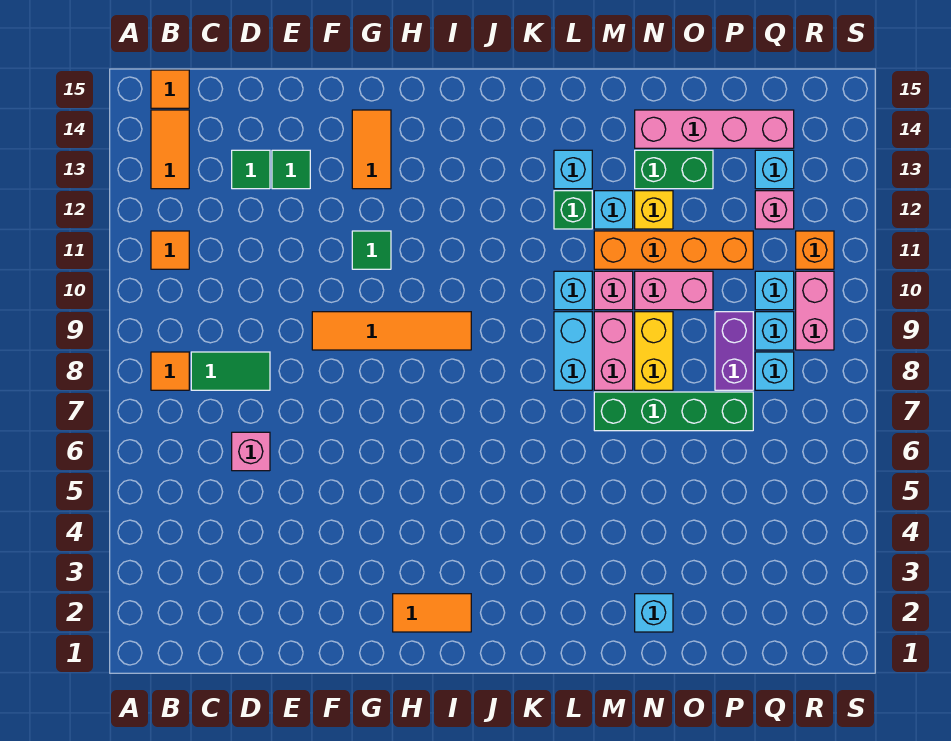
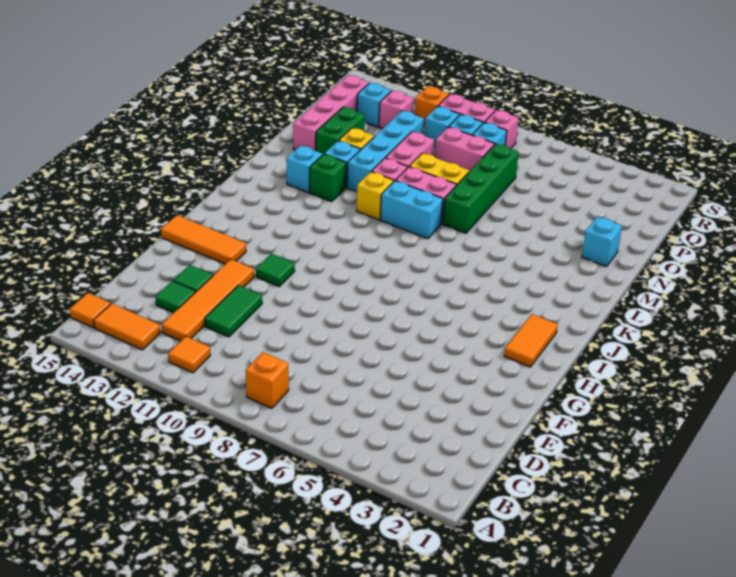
orange tile B8 level 1 -> orange brick B8 level 1
green tile C8:D8 level 1 -> green tile D11:E11 level 1
pink brick D6 level 1 -> pink brick R8 level 1
orange tile F9:I9 level 1 -> orange tile C12:F12 level 1
orange tile G13:G14 level 1 -> orange tile G13:G15 level 1
cyan brick L10 level 1 -> yellow brick L10 level 1
orange brick M11:P11 level 1 -> cyan brick M11:P11 level 1
purple brick P8:P9 level 1 -> pink brick P8:P9 level 1

